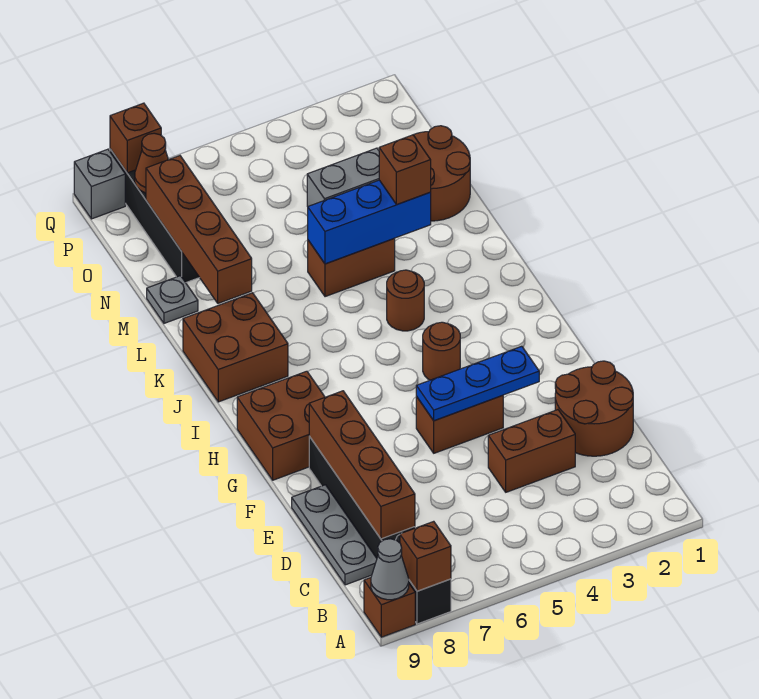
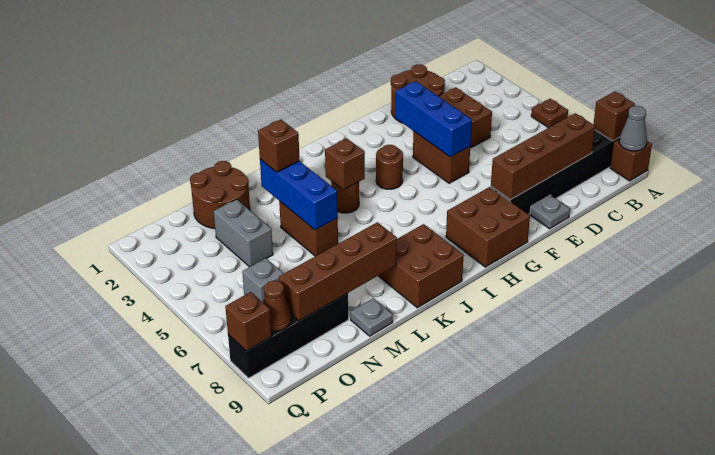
none -> brown plate A5 level 1
grey plate C9:E9 level 1 -> grey plate E9 level 1
blue plate F3:F5 level 2 -> blue brick F3:F5 level 2
none -> brown brick J4 level 2
grey brick Q9 level 1 -> grey brick O6 level 1

